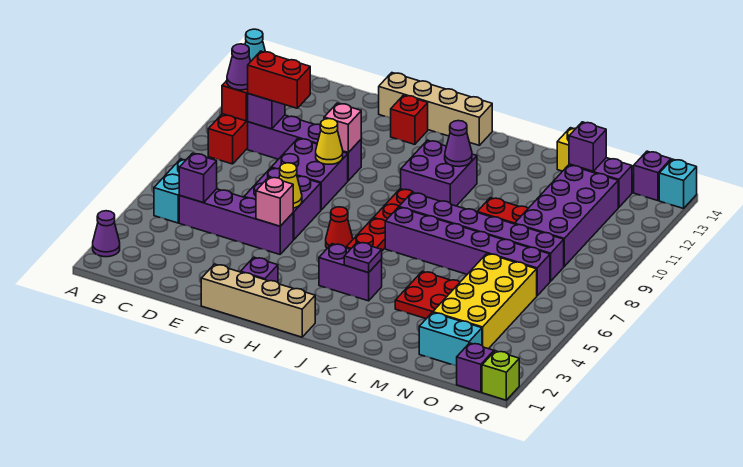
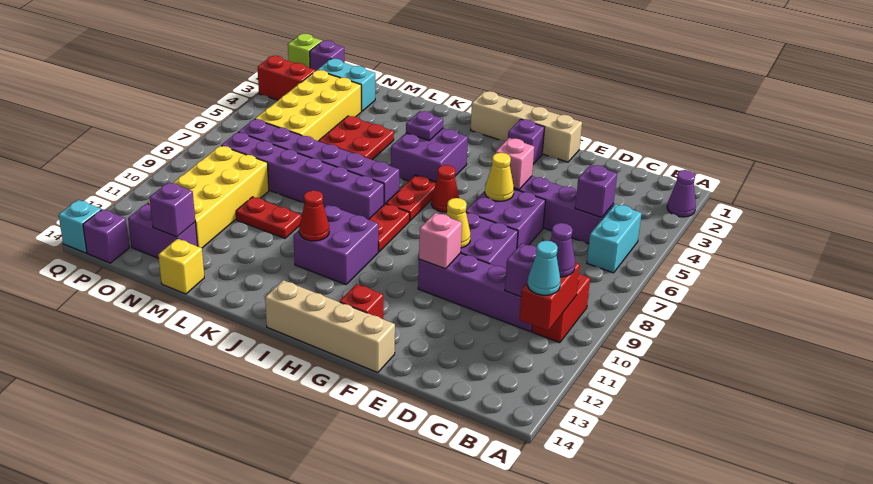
red brick C10:D10 level 3 -> red brick P3:Q3 level 1
purple brick I4:J4 level 1 -> purple brick I4:J5 level 1
purple cone J11 level 2 -> red cone J11 level 2
purple brick N9:O12 level 1 -> yellow brick N9:O12 level 1

